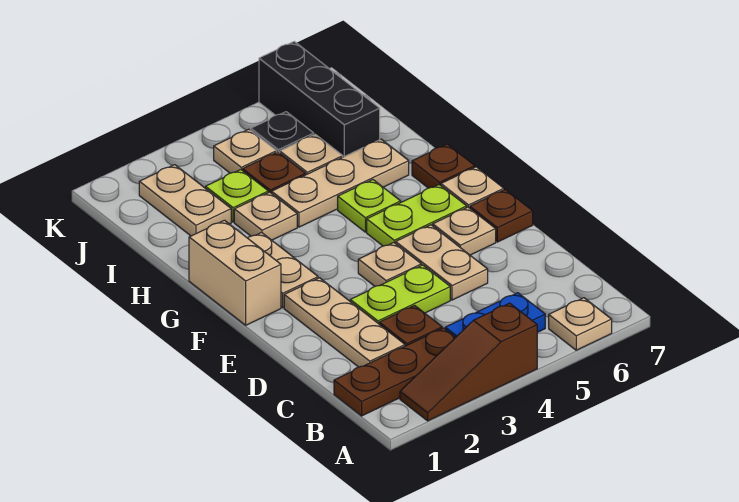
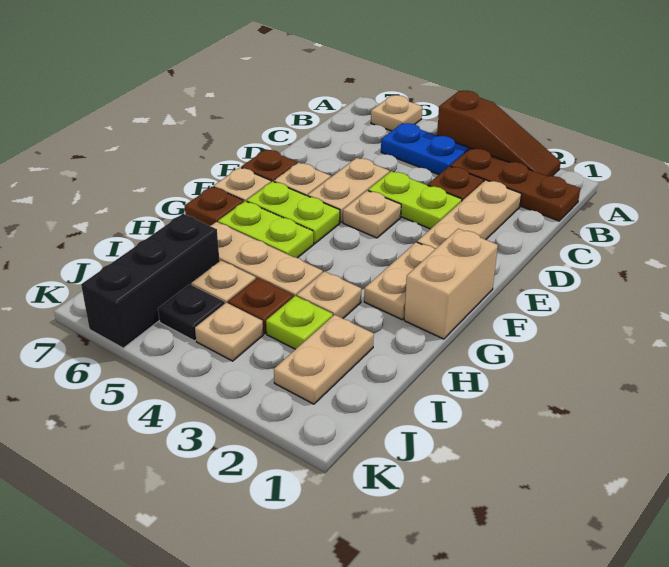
lime plate G5 level 1 -> lime plate G5:G6 level 1

